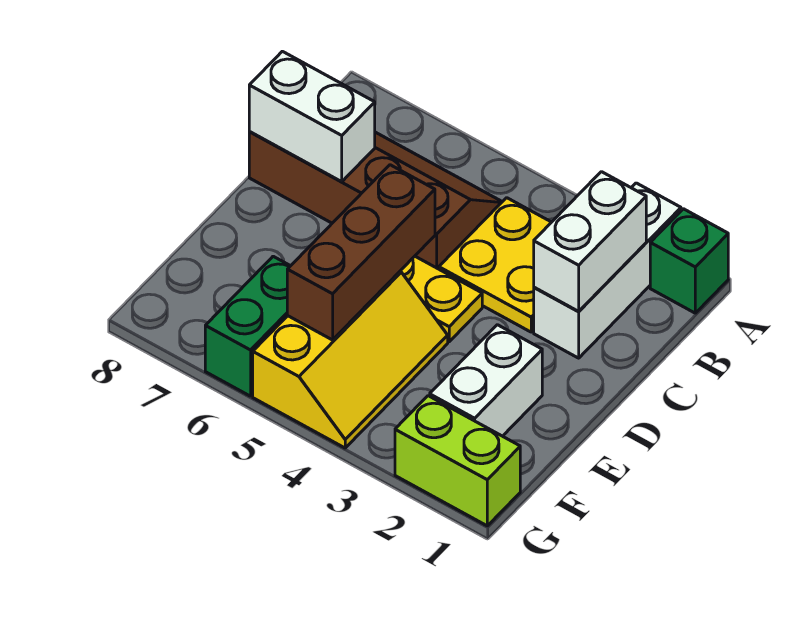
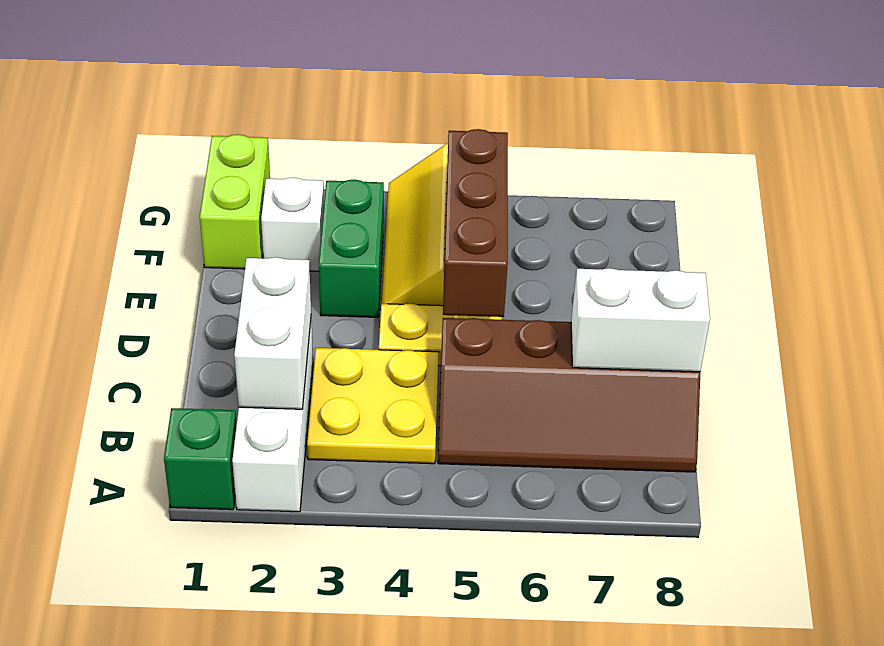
white brick E2:F2 level 1 -> white brick F2 level 1
green brick F6:G6 level 1 -> green brick E3:F3 level 1
lime brick G1:G2 level 1 -> lime brick F1:G1 level 1

